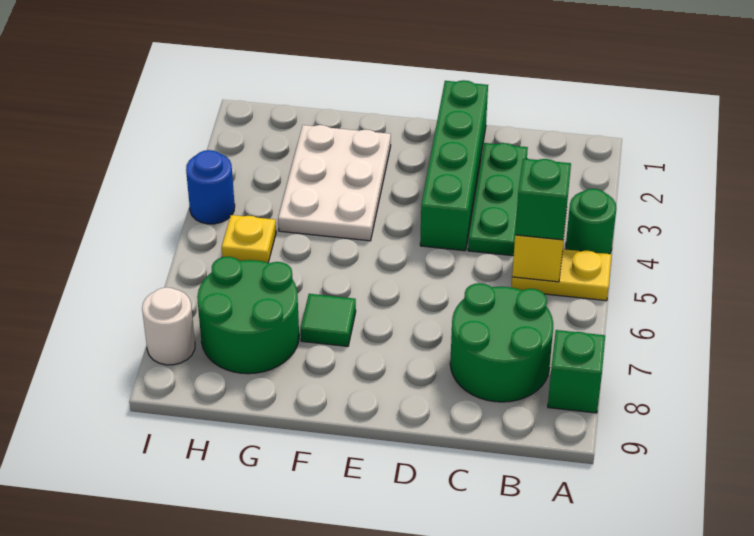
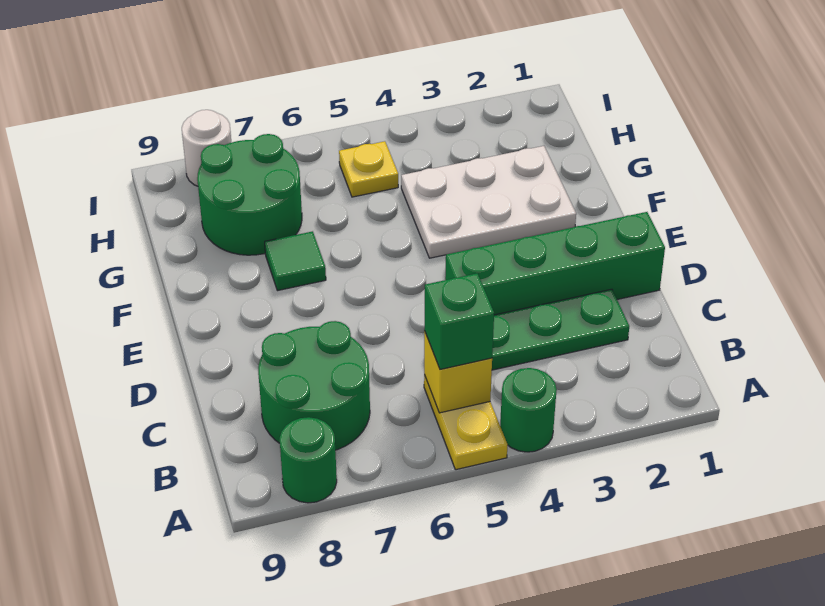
green brick A8 level 1 -> green round brick A8 level 1
blue round brick I4 level 1 -> none

